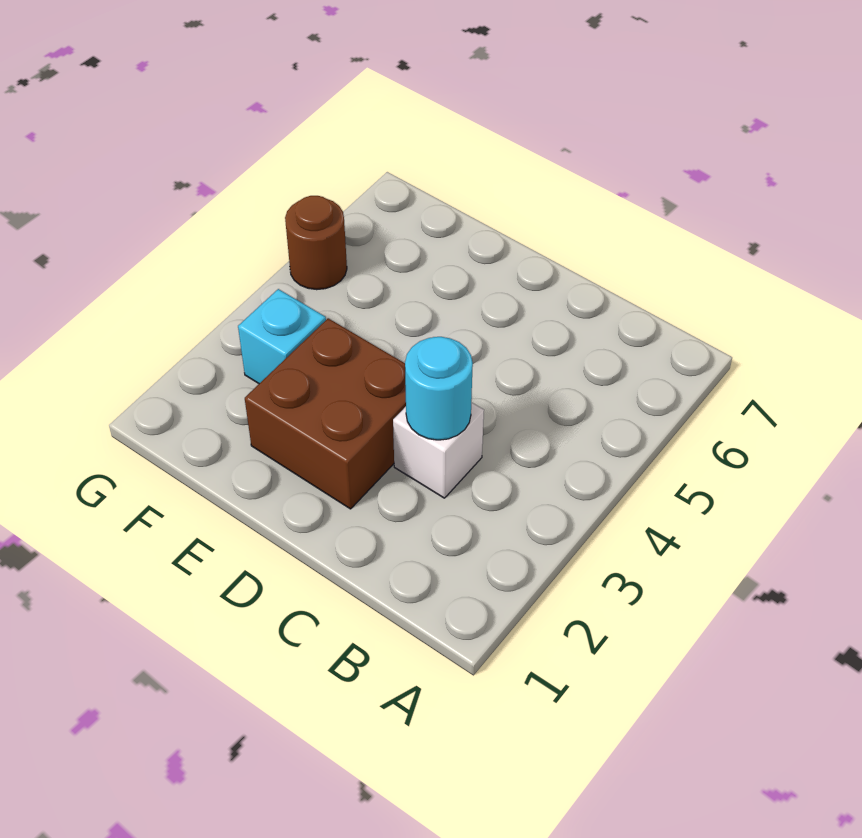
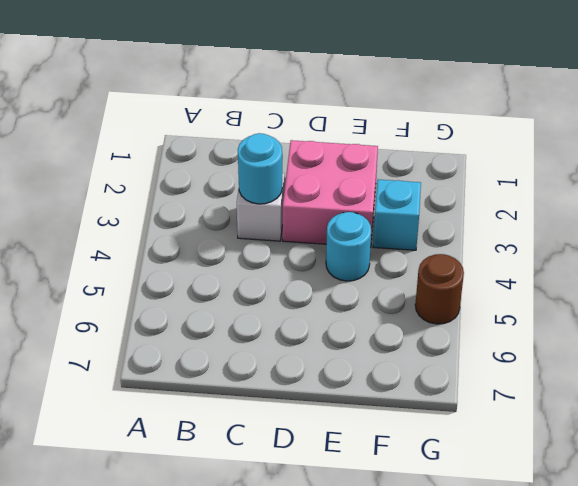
brown brick D2:E3 level 1 -> pink brick D2:E3 level 1
none -> cyan round brick E4 level 1

